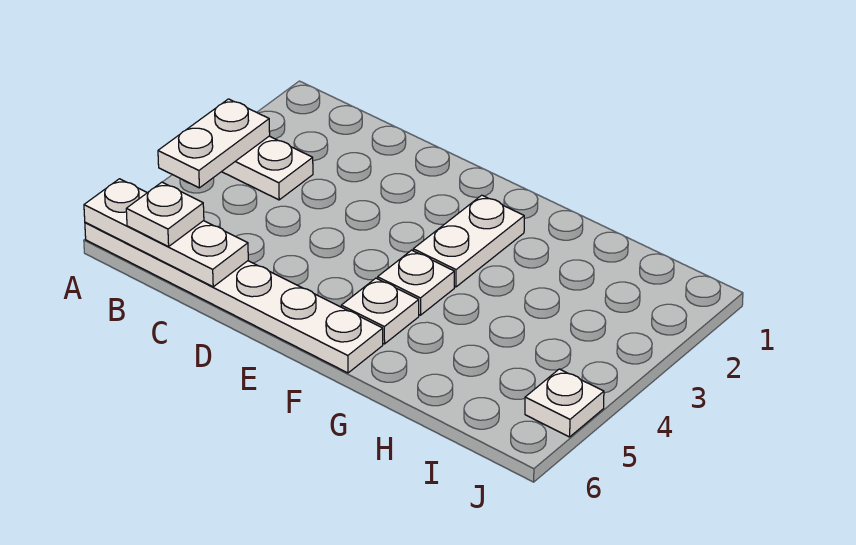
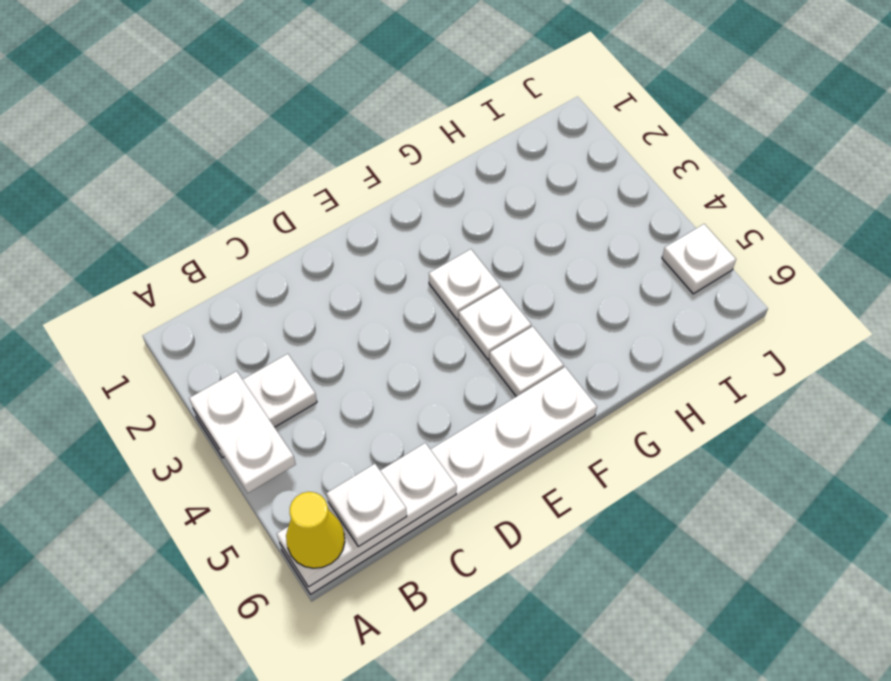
none -> yellow cone A6 level 3
white plate F2:F3 level 1 -> white plate F3 level 1

